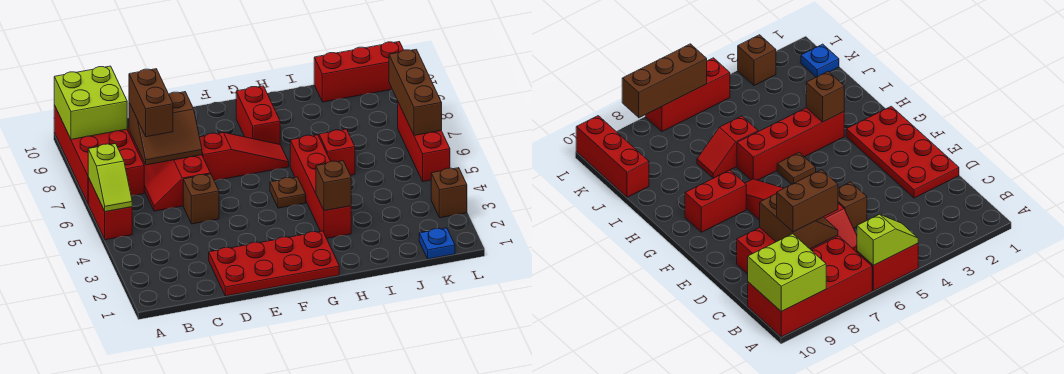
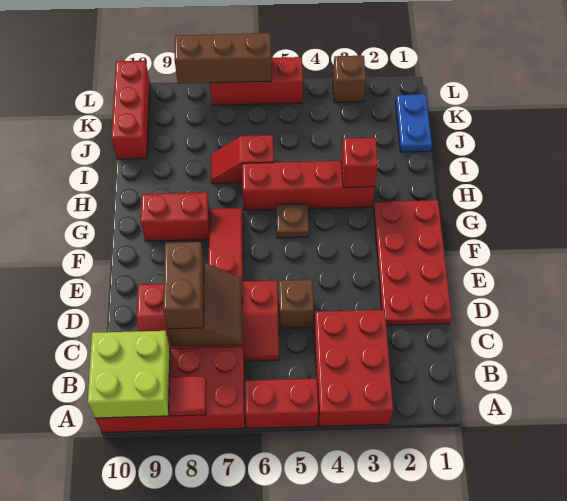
none -> red brick A3:C4 level 1
lime slope A5:A6 level 2 top 6 -> none
none -> red tile A8 level 2
brown brick C7:C8 level 3 -> brown brick C8:D8 level 3
brown brick H3 level 2 -> red brick H3 level 2
blue plate K1 level 1 -> blue plate J1:K1 level 1

